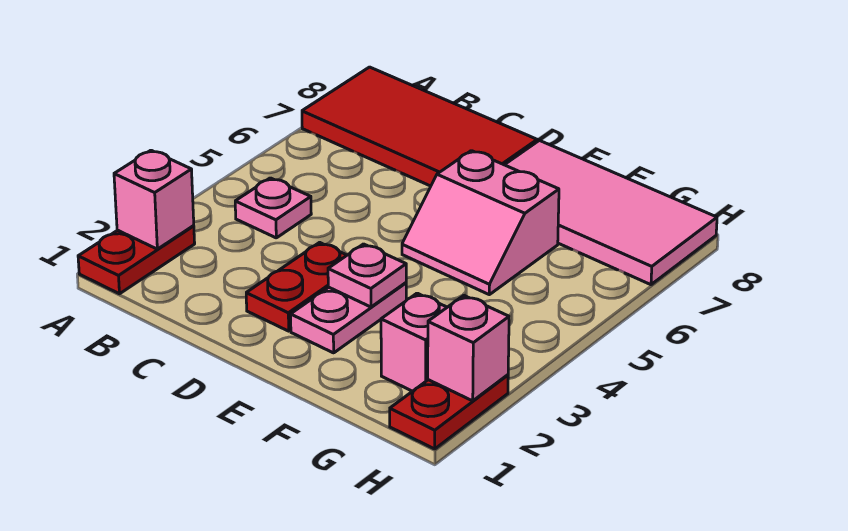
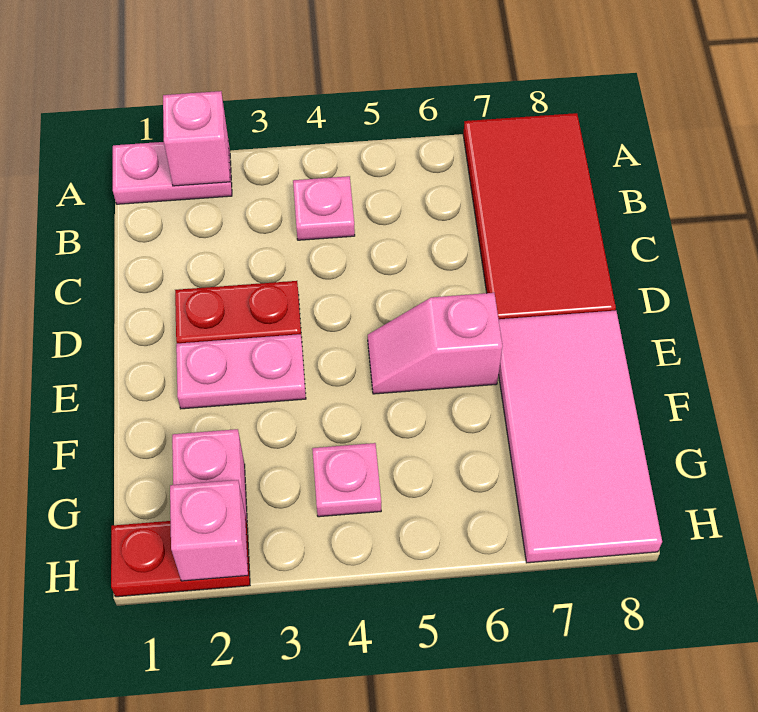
red plate A1:A2 level 1 -> pink plate A1:A2 level 1
pink plate E3 level 2 -> pink plate G4 level 1
pink slope E5:F6 level 1 top 6 -> pink slope E5:E6 level 1 top 6

